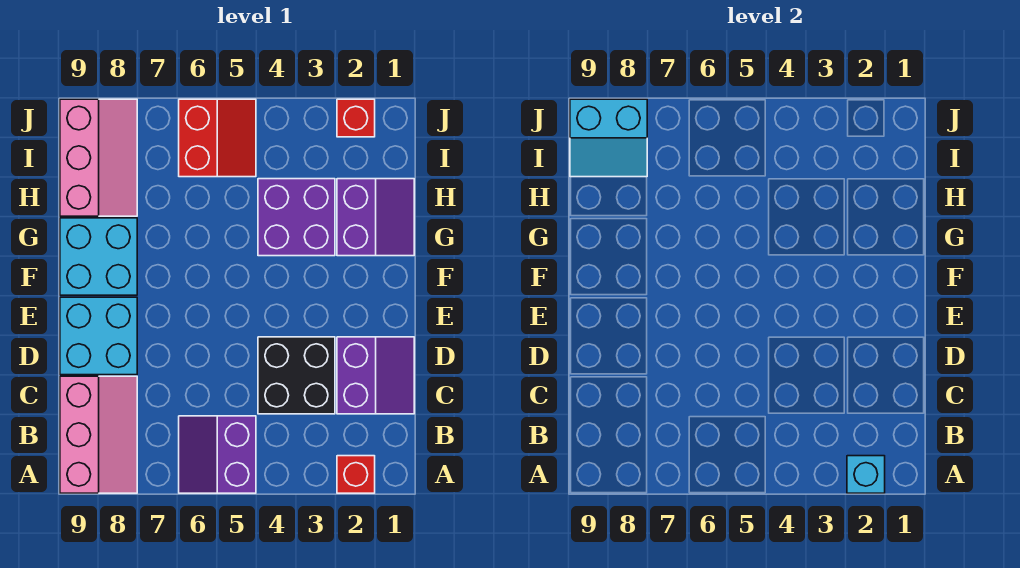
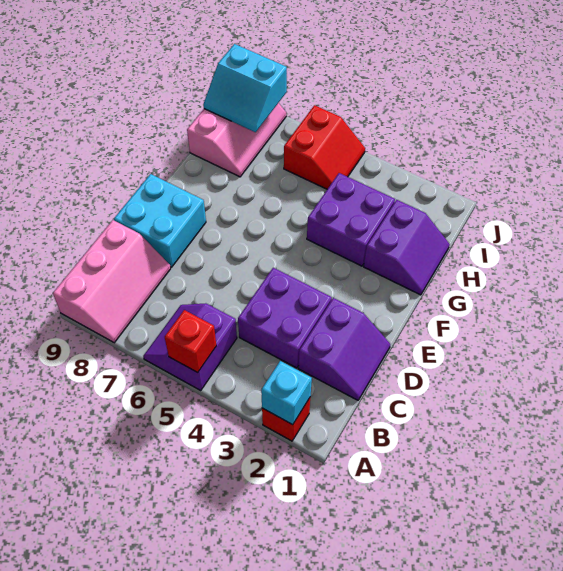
black brick C3:D4 level 1 -> purple brick C3:D4 level 1
cyan brick F8:G9 level 1 -> none
red brick J2 level 1 -> red brick A5 level 2

